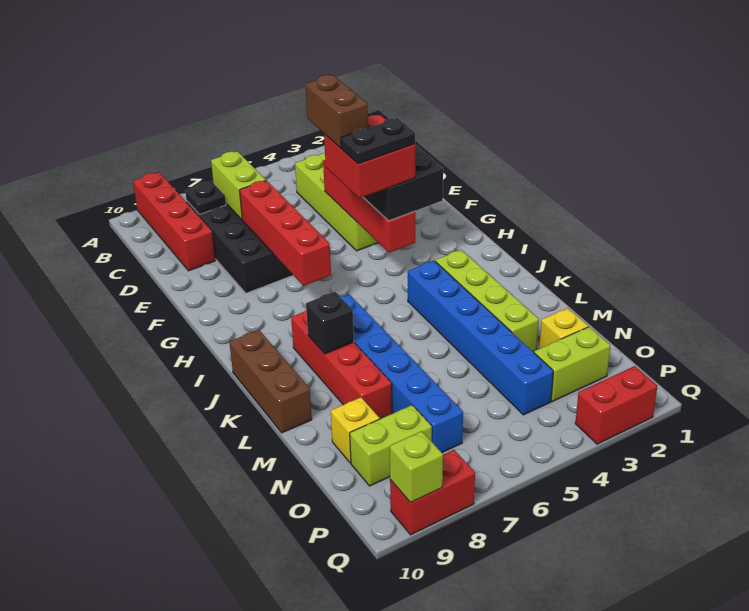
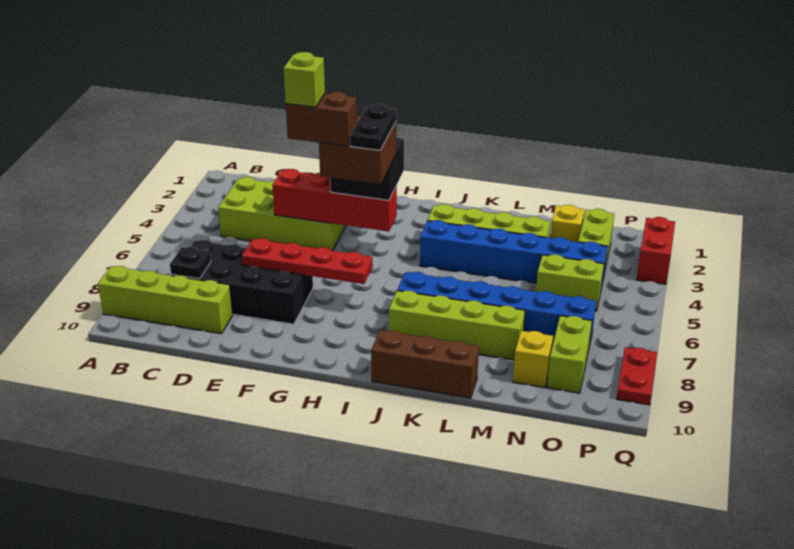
red brick A9:D9 level 1 -> lime brick A9:D9 level 1
lime brick C7:D7 level 2 -> lime brick N5:O5 level 1
red brick E7:H7 level 2 -> red plate E7:H7 level 2
red brick G4:H5 level 4 -> brown brick G4:H5 level 4
red brick J8:M8 level 1 -> lime brick J8:M8 level 1
black brick K8 level 2 -> none
red brick Q8:Q9 level 1 -> red plate Q8:Q9 level 1
lime brick Q9 level 2 -> lime brick F5 level 6

